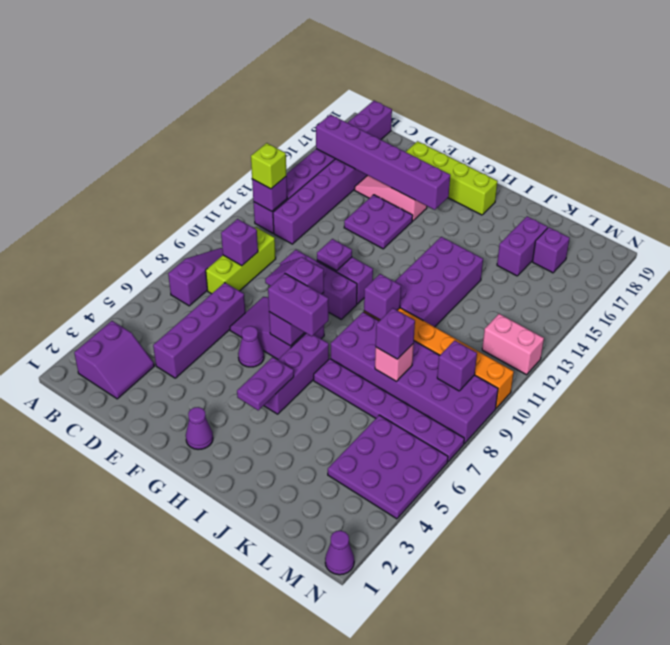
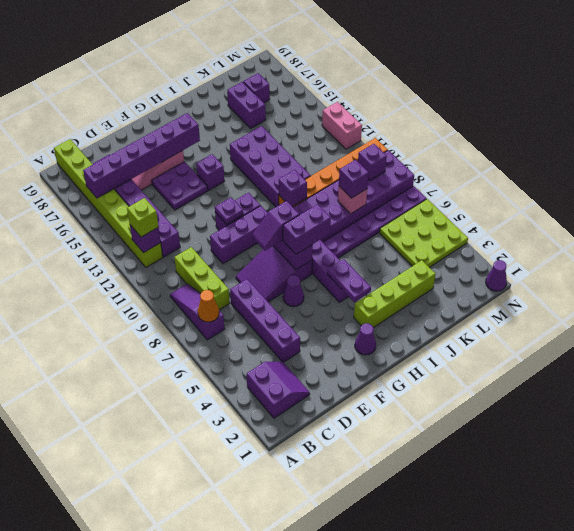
none -> orange cone B7 level 2
purple brick B12:B19 level 1 -> lime brick B12:B19 level 1
purple brick C9 level 2 -> purple brick G14 level 1
lime brick E18:H18 level 1 -> lime brick H3:K3 level 1
purple plate L4:N6 level 1 -> lime plate L4:N6 level 1
pink brick M12:N12 level 1 -> pink brick N12:N13 level 1

